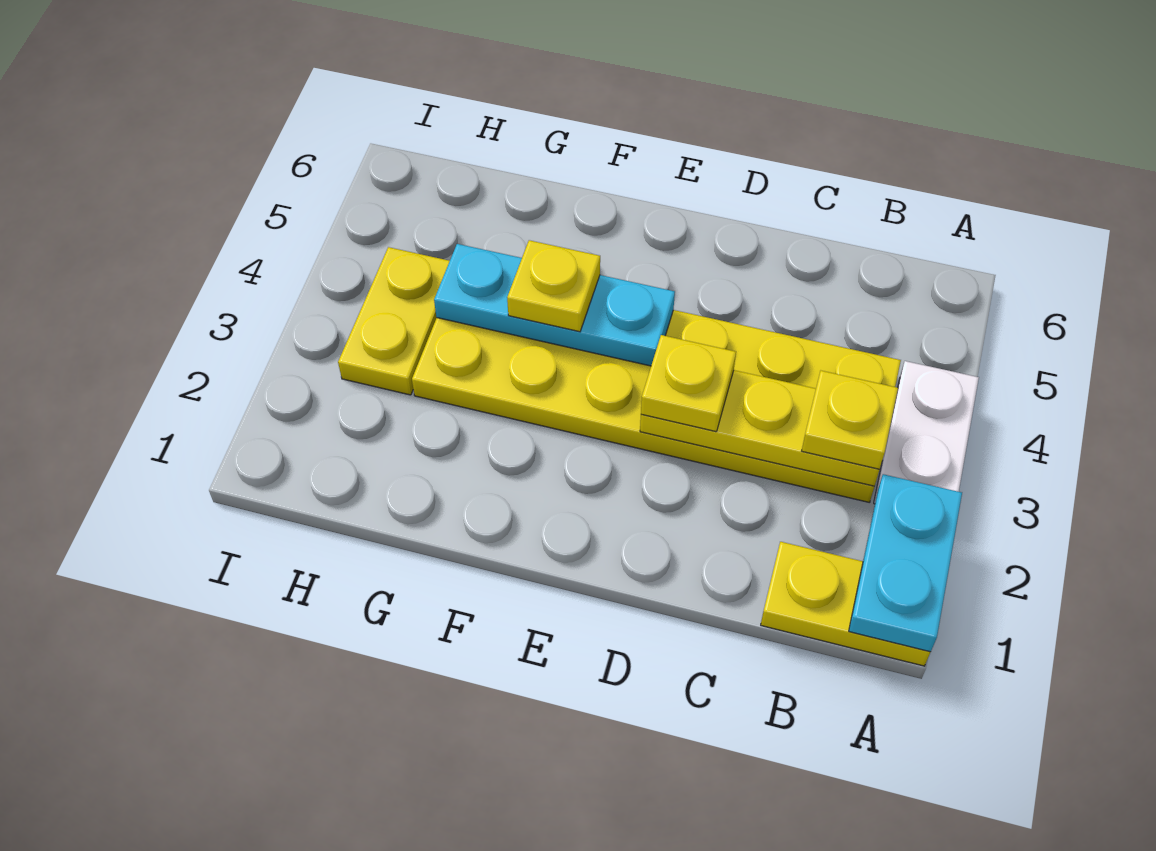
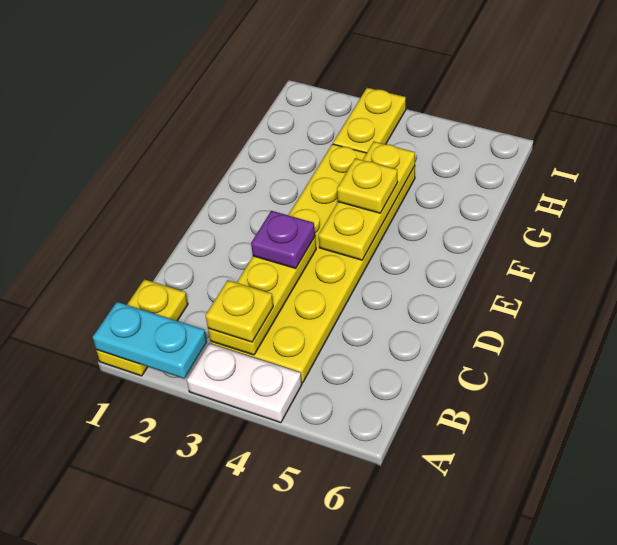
yellow plate D3 level 3 -> purple plate D3 level 3
cyan plate E4:G4 level 2 -> yellow plate E4:G4 level 2
yellow plate H3:H4 level 1 -> yellow plate H3:I3 level 1

